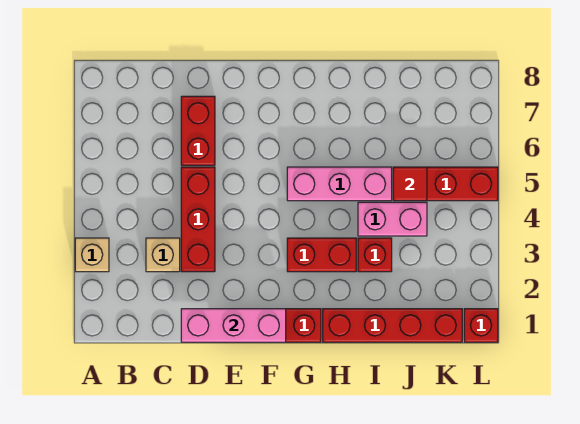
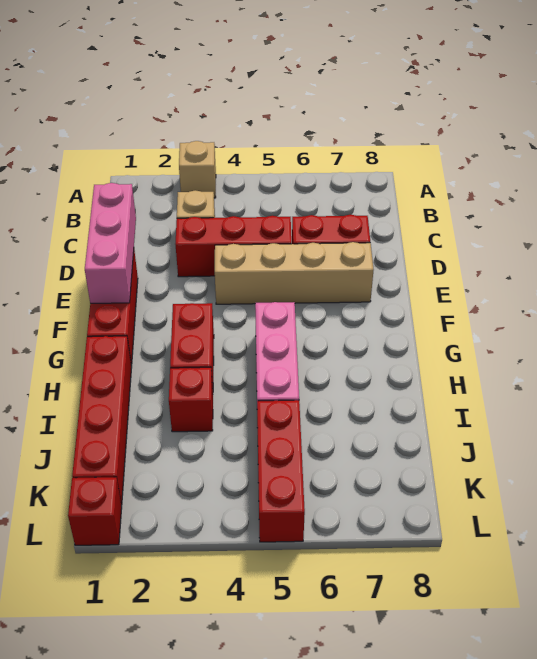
none -> tan brick E4:E7 level 1
pink brick I4:J4 level 1 -> none
red tile J5 level 2 -> none

